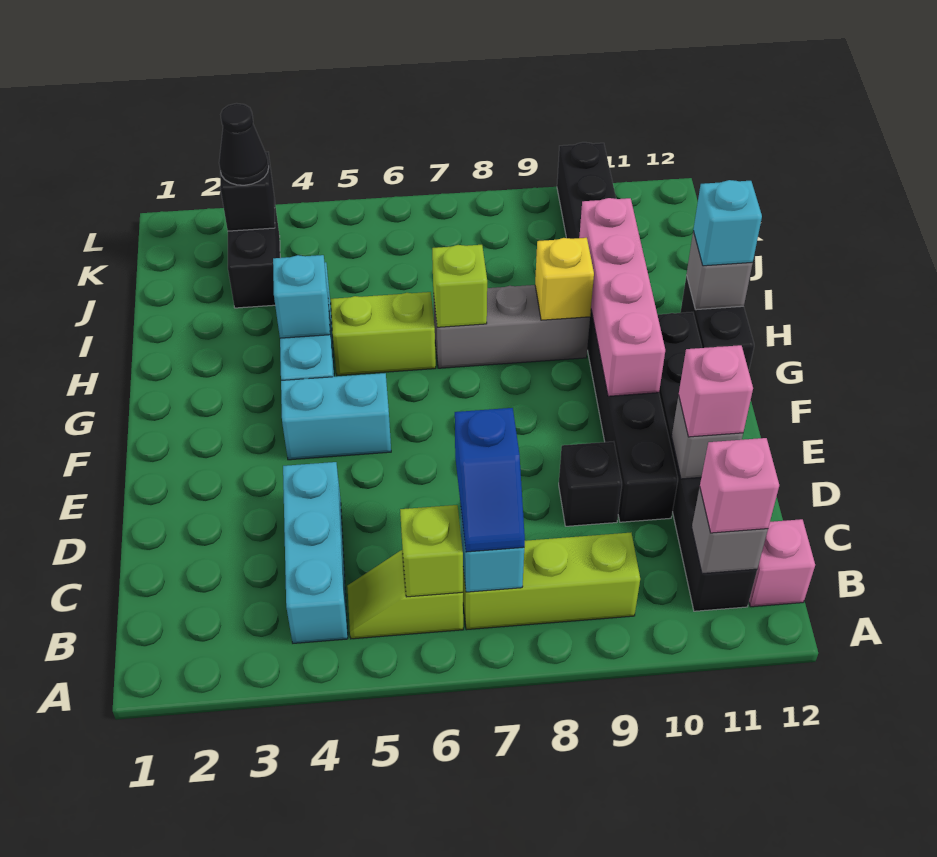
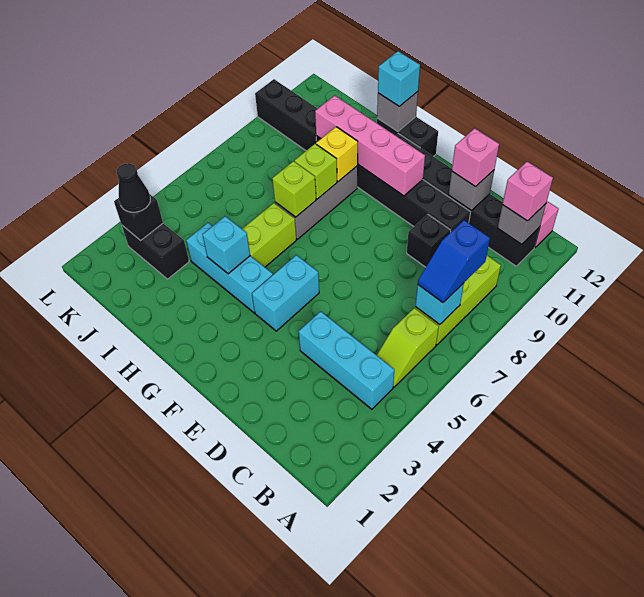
lime brick B6 level 2 -> lime brick H8 level 2
blue slope B7:C7 level 3 top C -> blue slope B7:B8 level 3 top 8

